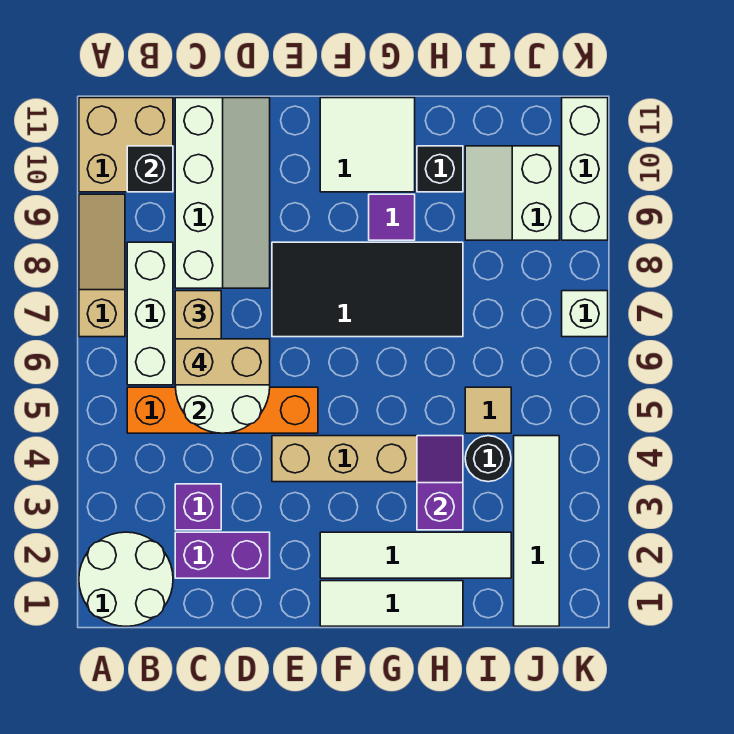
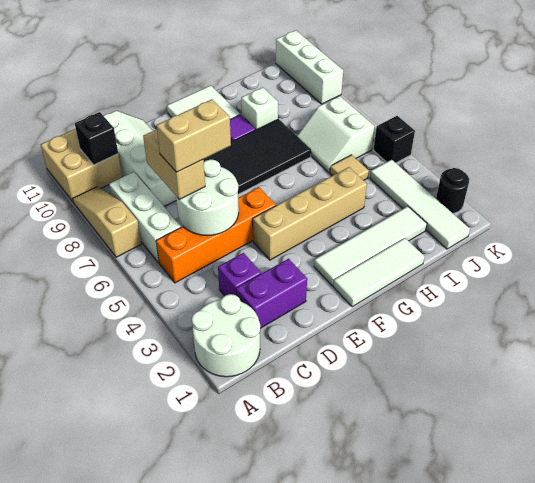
purple slope H3:H4 level 2 top 3 -> none
black brick H10 level 1 -> black brick K5 level 1
black round brick I4 level 1 -> black round brick K2 level 1
white slope I9:J10 level 1 top J -> white slope I6:J7 level 1 top J
white brick K7 level 1 -> white brick H9 level 1

